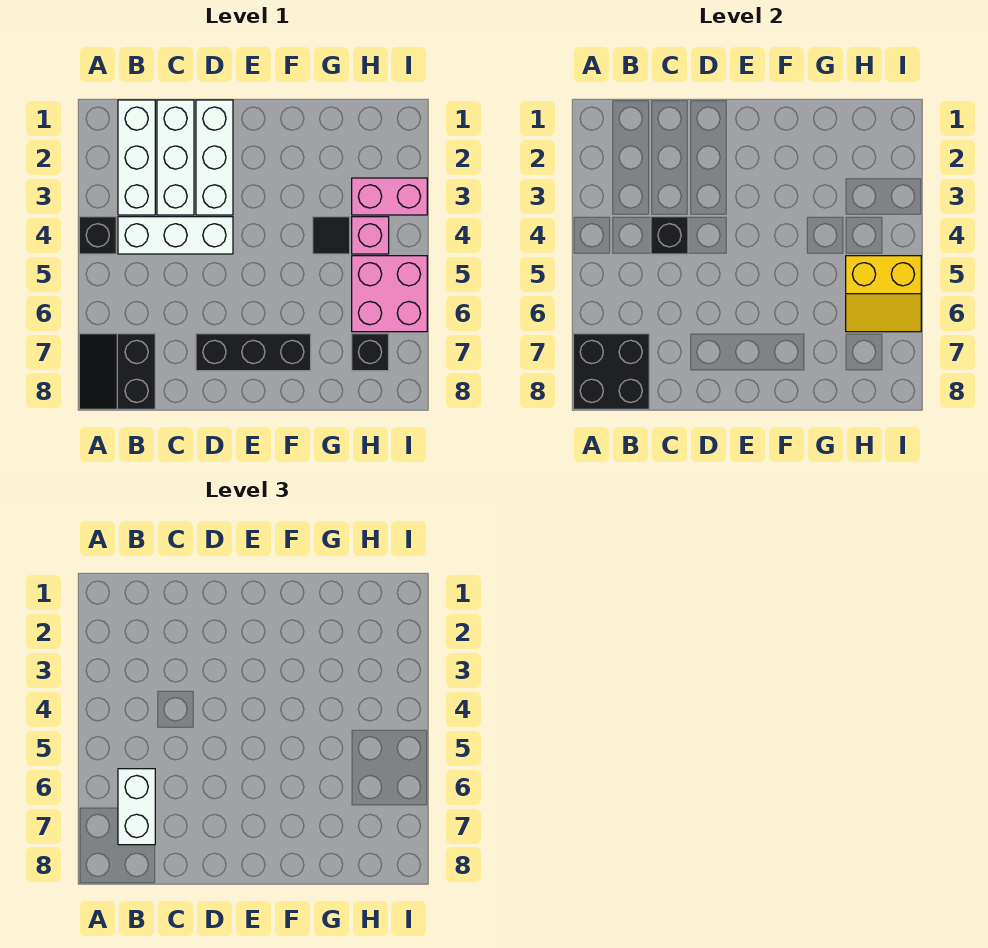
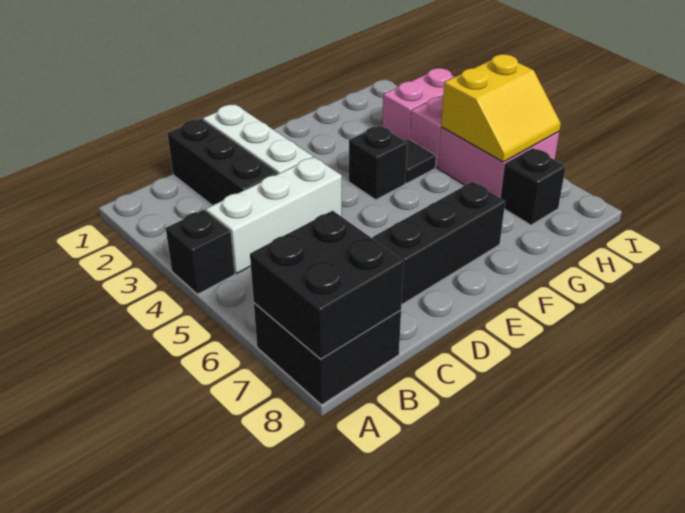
black slope A7:B8 level 1 top B -> black brick A7:B8 level 1
white brick B1:B3 level 1 -> none
white brick B6:B7 level 3 -> none
white brick C1:C3 level 1 -> black brick C1:C3 level 1
black brick C4 level 2 -> black brick F4 level 1

